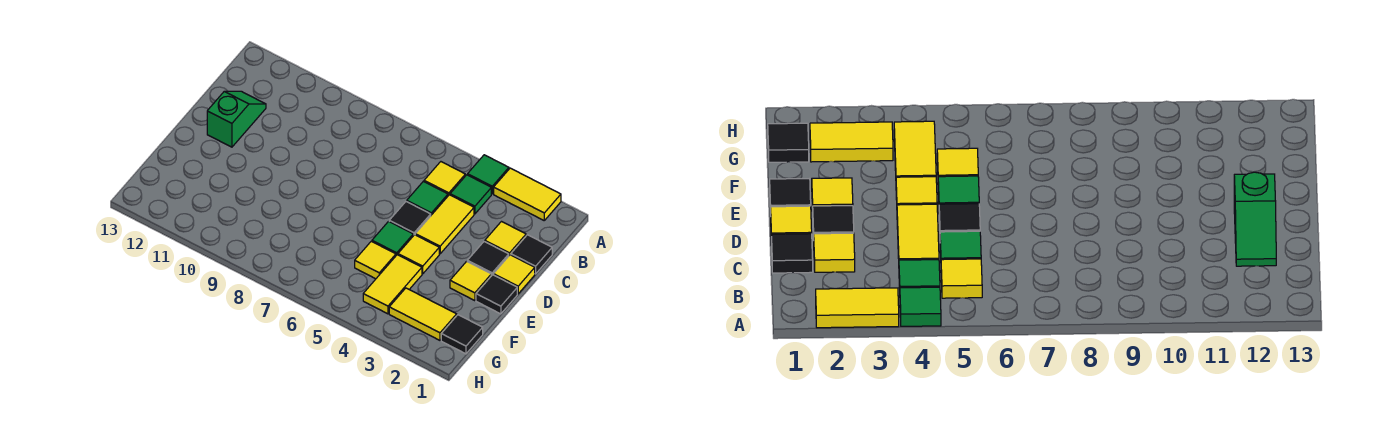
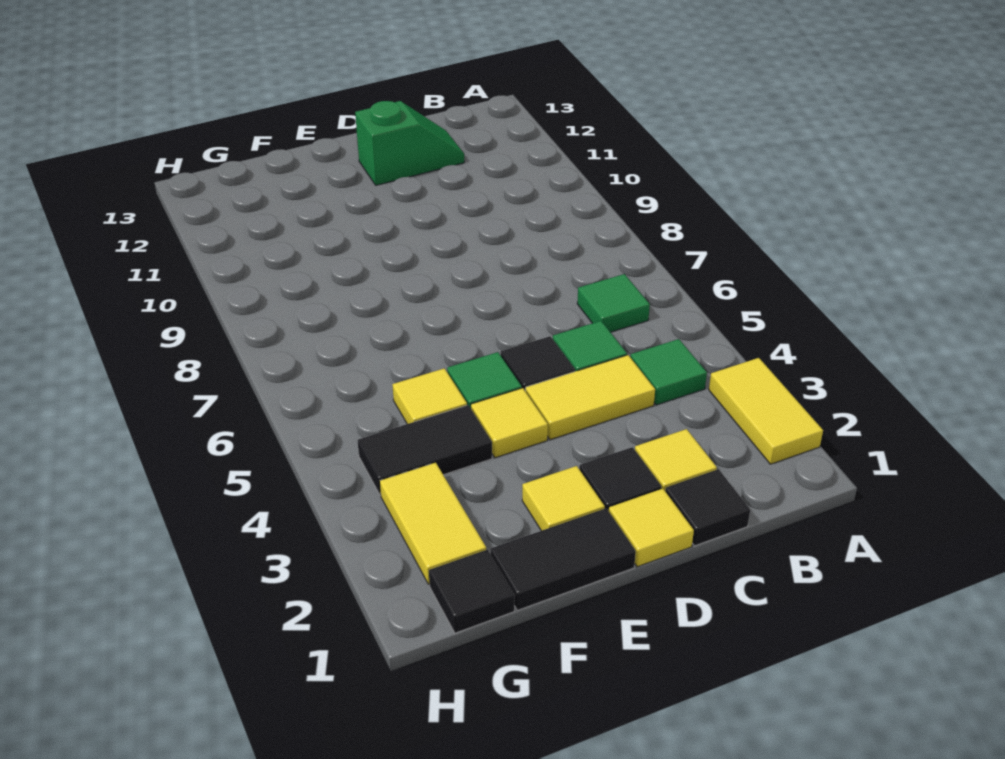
green tile A4 level 1 -> green tile B6 level 1
yellow tile B5 level 1 -> none
black tile E1 level 1 -> black tile E1:F1 level 1
yellow tile F4:G4 level 1 -> black tile F4:G4 level 1

